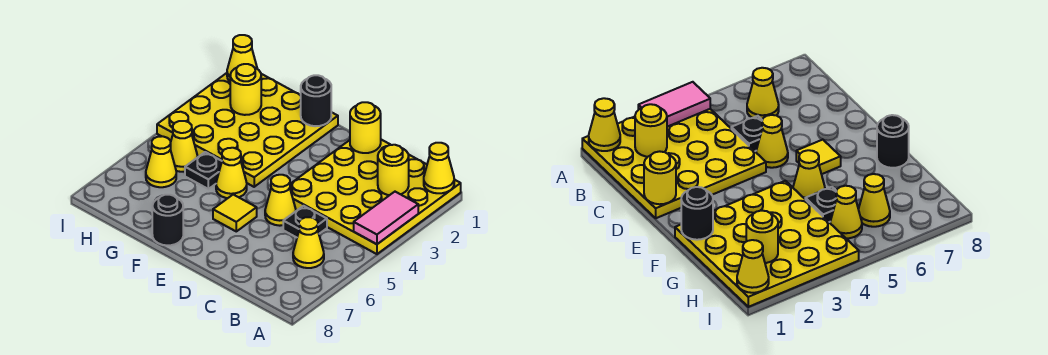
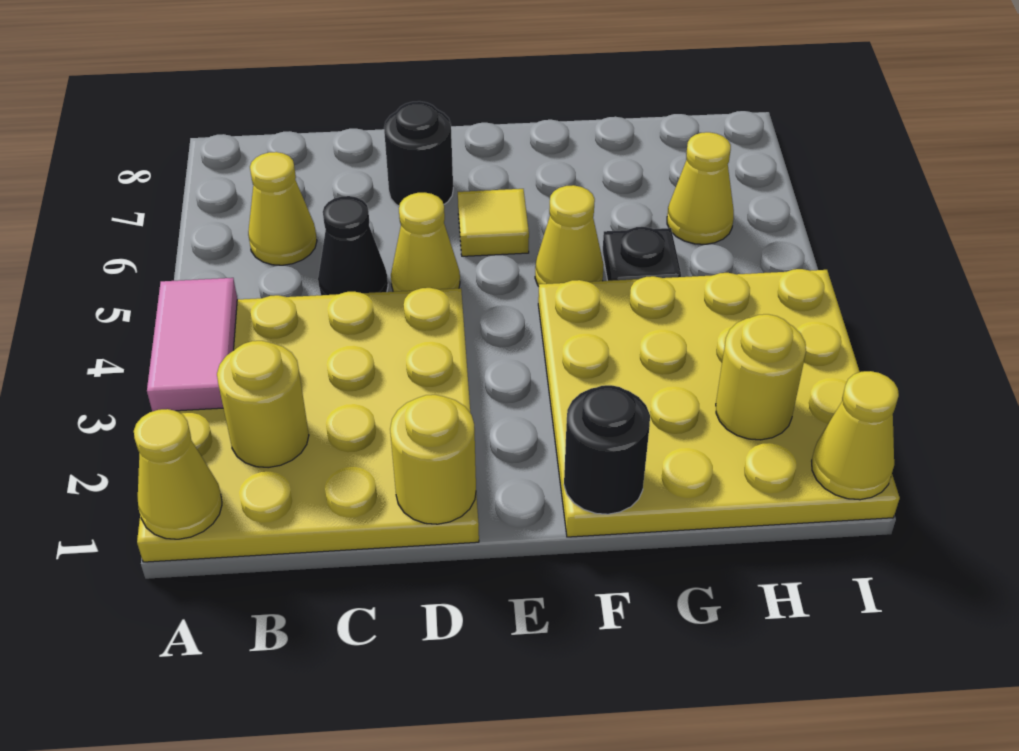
black plate C5 level 1 -> black cone C5 level 1
black round brick F8 level 1 -> black round brick D7 level 1
yellow cone H5 level 1 -> none

